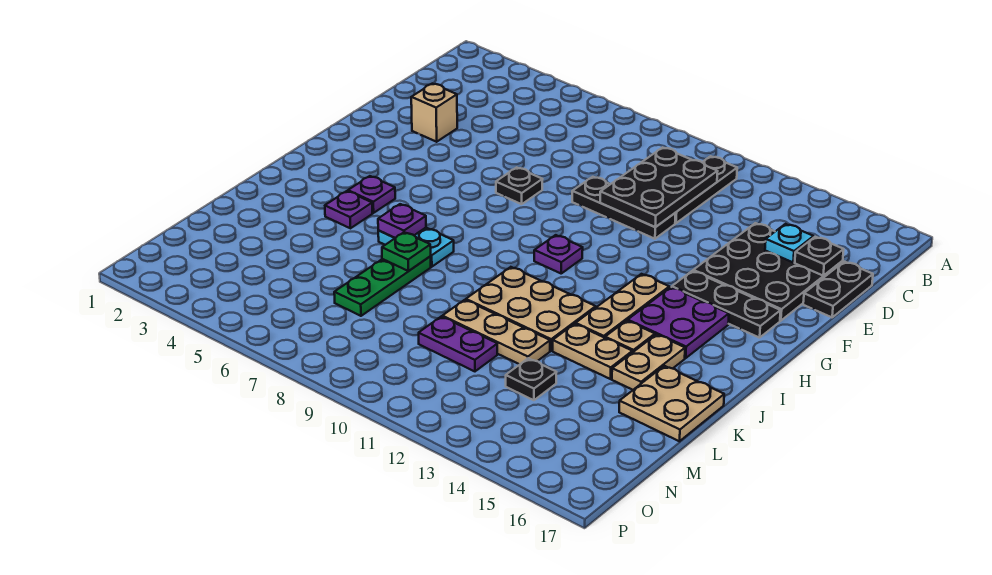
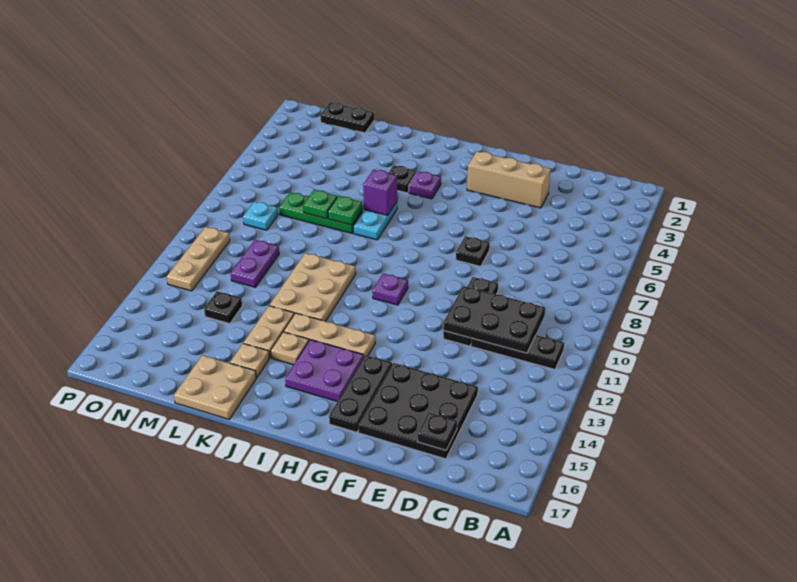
cyan plate D15 level 2 -> cyan plate N8 level 1
black plate D17:E17 level 1 -> black plate M1:N1 level 1
tan brick E3 level 1 -> tan brick E3:G3 level 1
purple plate J4 level 1 -> black plate J4 level 1
purple plate J6 level 2 -> purple brick J6 level 2
tan plate J15:K15 level 1 -> tan plate K15 level 1
none -> green plate L7 level 2
tan plate L10:L12 level 1 -> tan plate O10:O12 level 1

